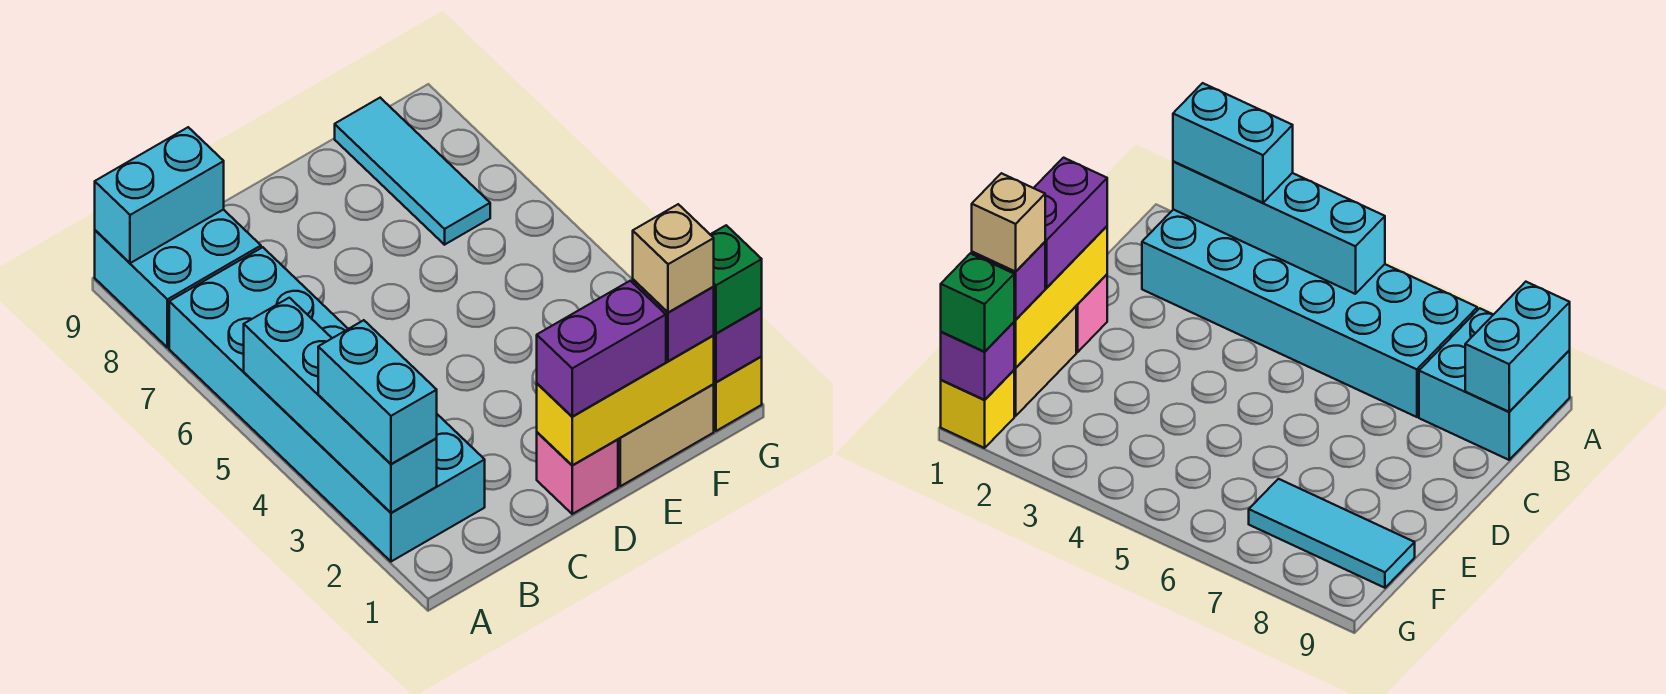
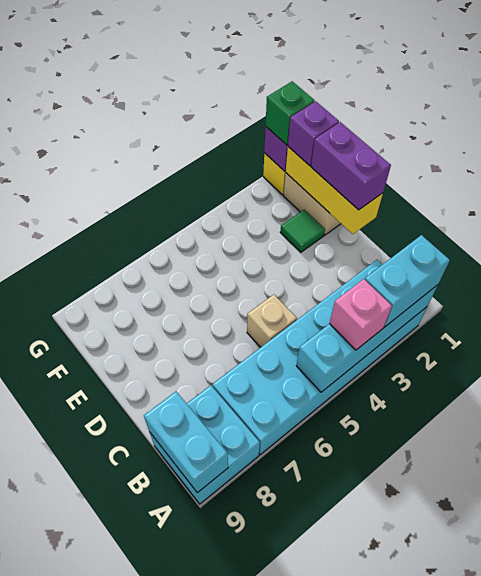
pink brick D1 level 1 -> pink brick A4 level 3
none -> green tile E2 level 1
tan brick F1 level 4 -> tan brick C5 level 1
cyan tile F7:F9 level 1 -> none

